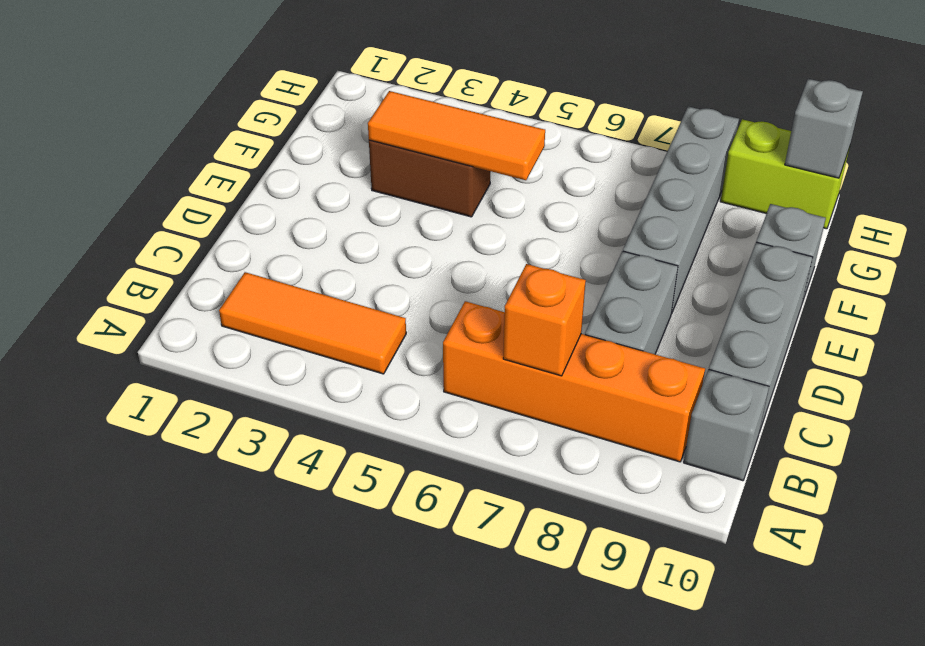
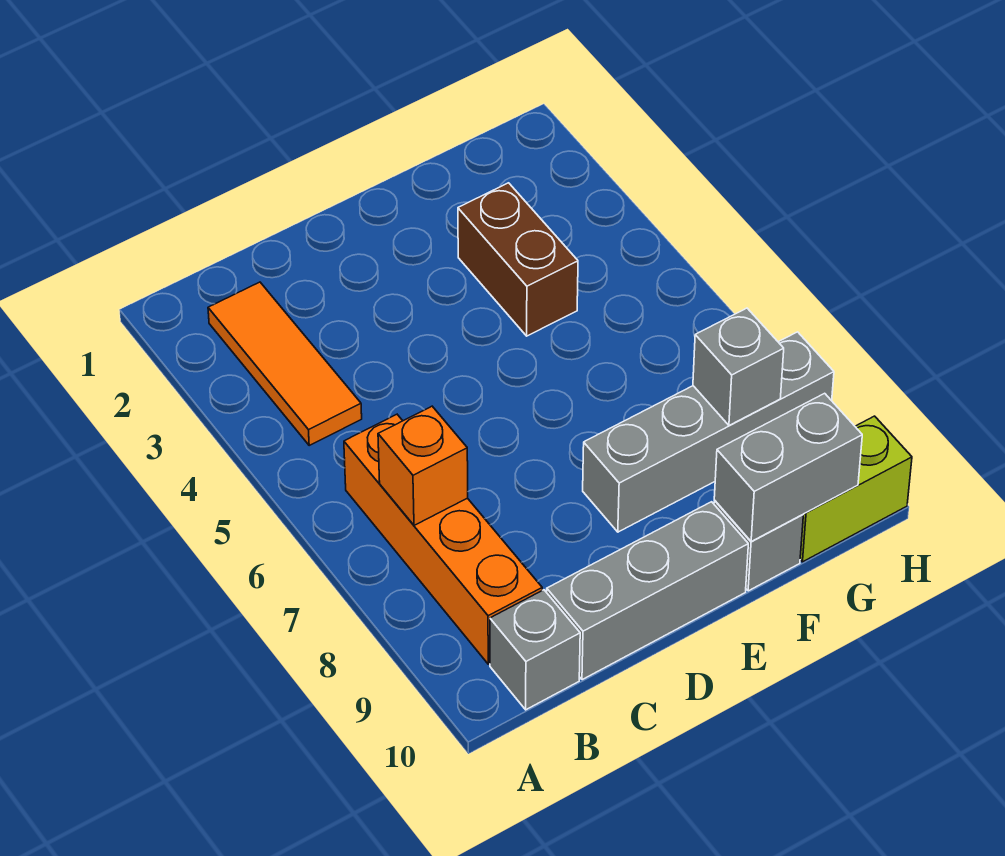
grey brick C8:D8 level 1 -> grey brick F10:G10 level 2
orange tile F3:F5 level 2 -> none
lime brick H9:H10 level 1 -> lime brick G10:H10 level 1
grey brick H10 level 2 -> grey brick G8 level 2

